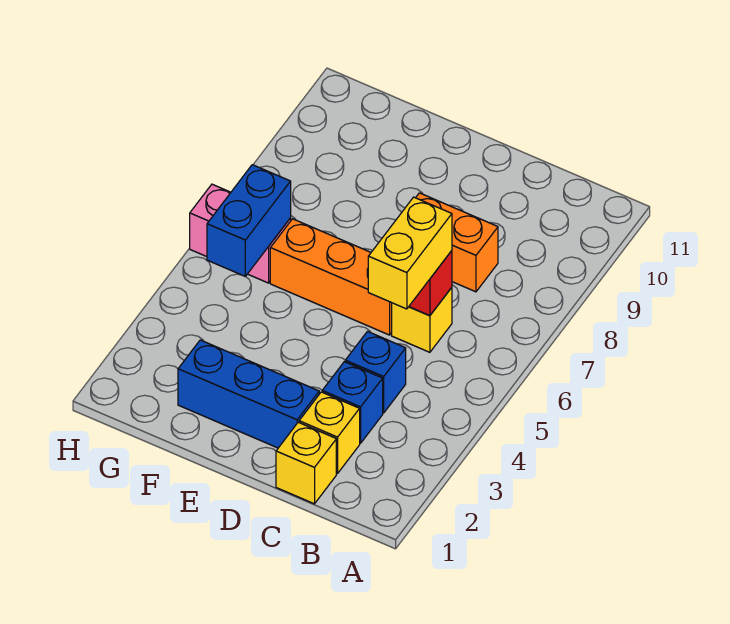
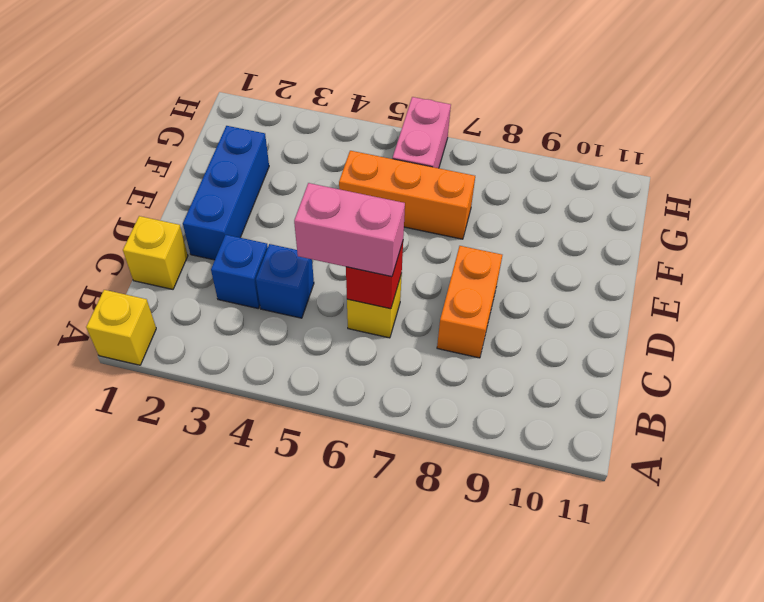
yellow brick C2 level 1 -> yellow brick A1 level 1
yellow brick C5:C6 level 3 -> pink brick C5:C6 level 3
orange brick D6:F6 level 1 -> orange brick F5:F7 level 1
blue brick G5:G6 level 2 -> none

